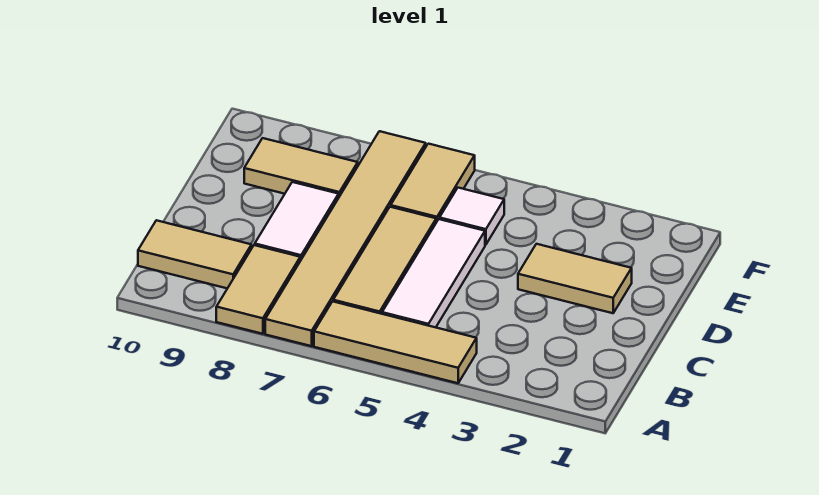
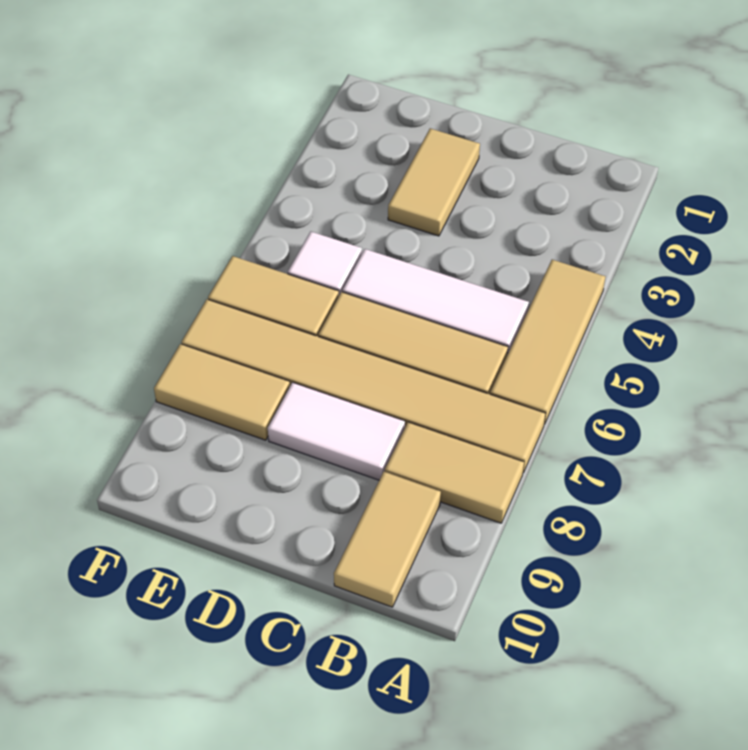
tan tile E8:E9 level 1 -> tan tile E8:F8 level 1

